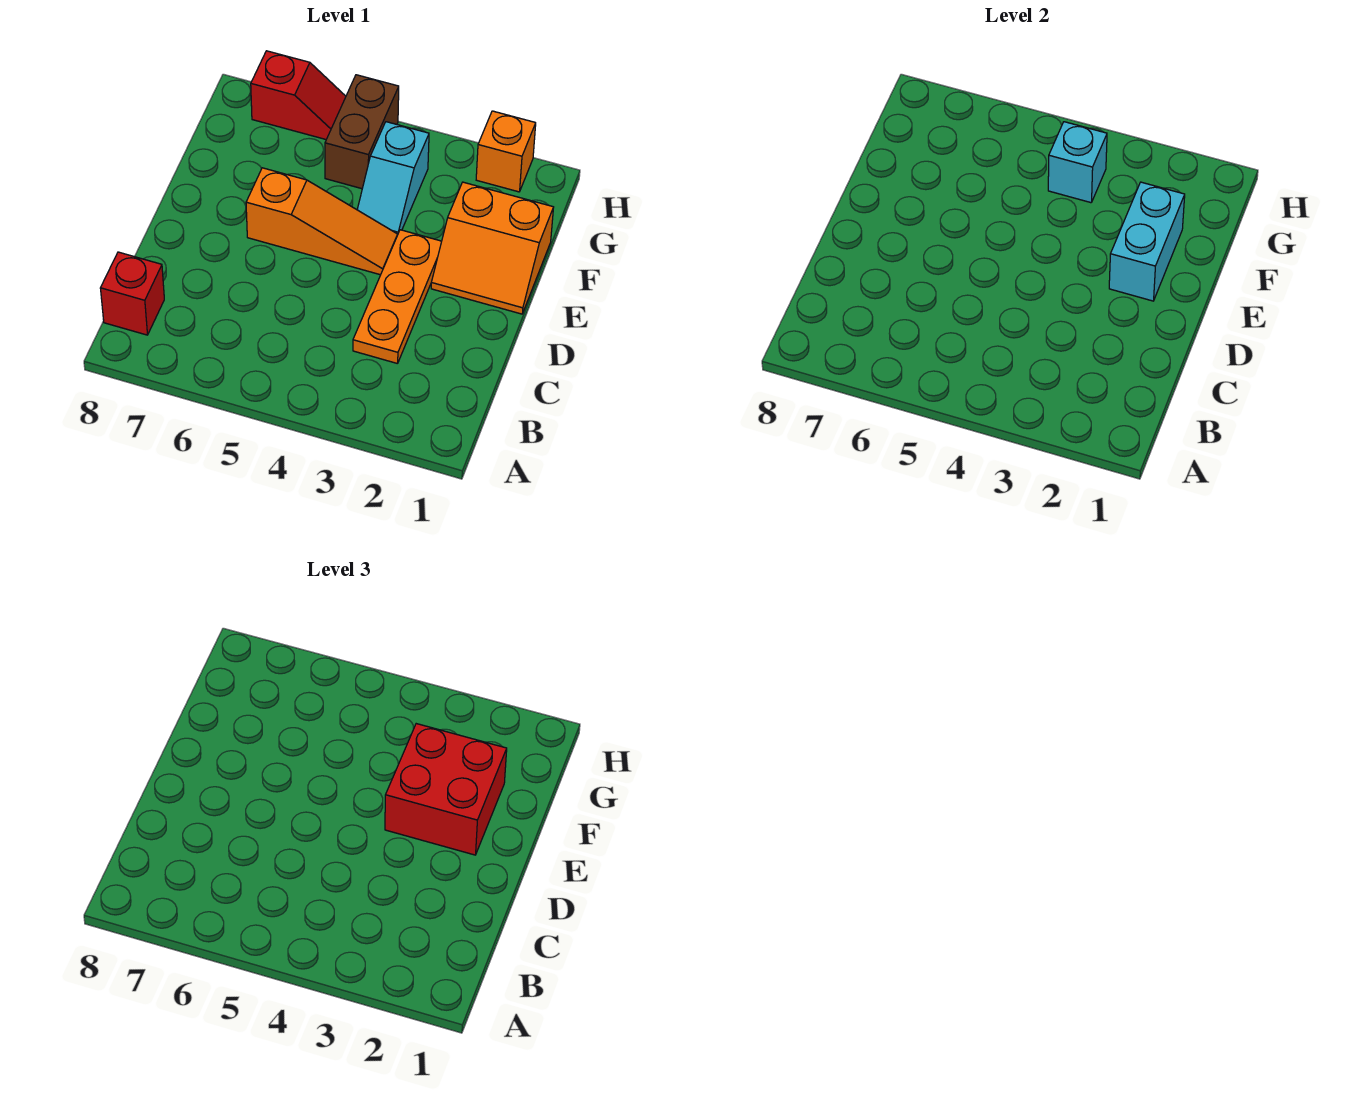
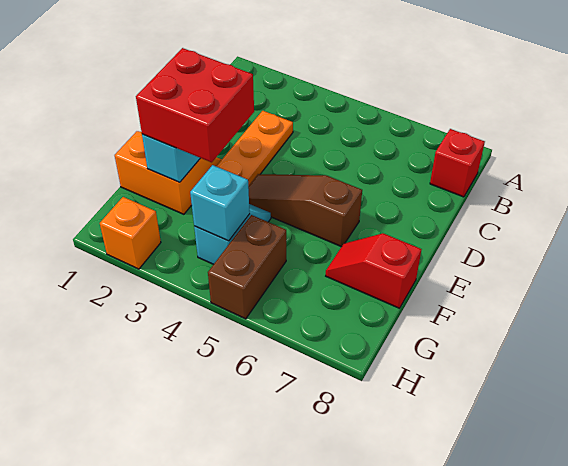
orange slope E4:E6 level 1 top 6 -> brown slope E4:E6 level 1 top 6
red slope H6:H7 level 1 top 7 -> red slope F7:F8 level 1 top 8

